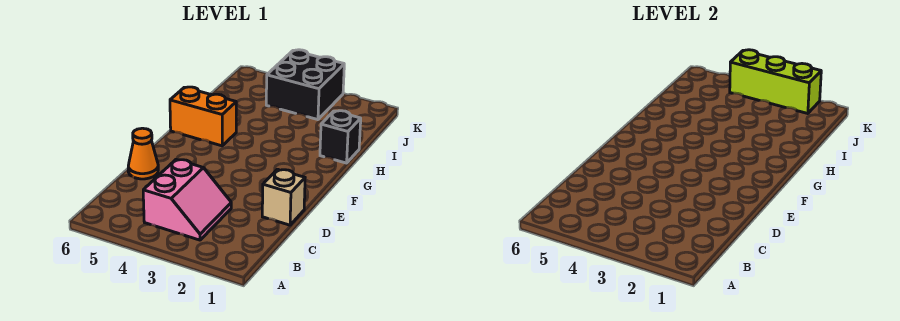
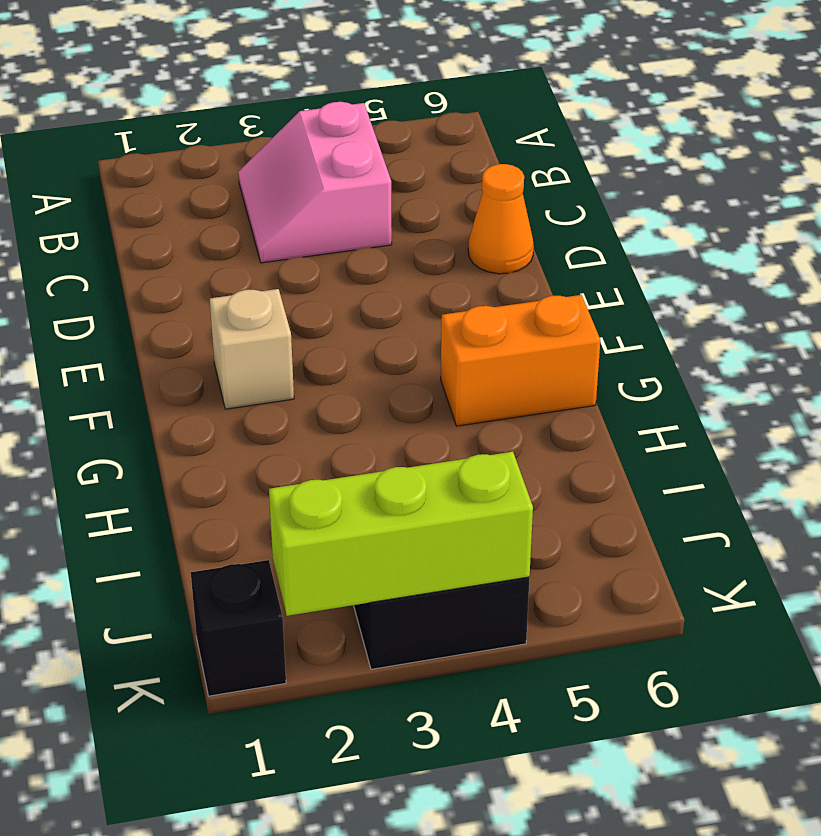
tan brick D1 level 1 -> tan brick F2 level 1
black brick H1 level 1 -> black brick K1 level 1

